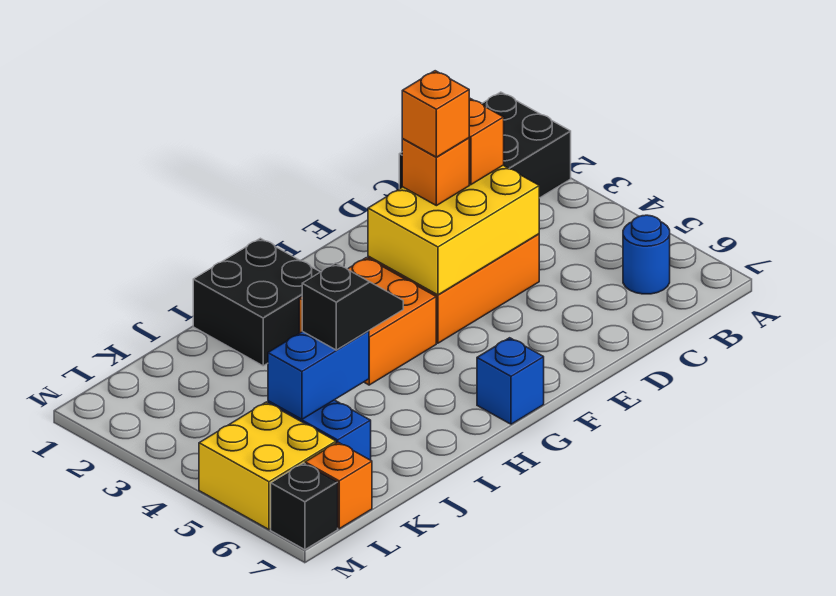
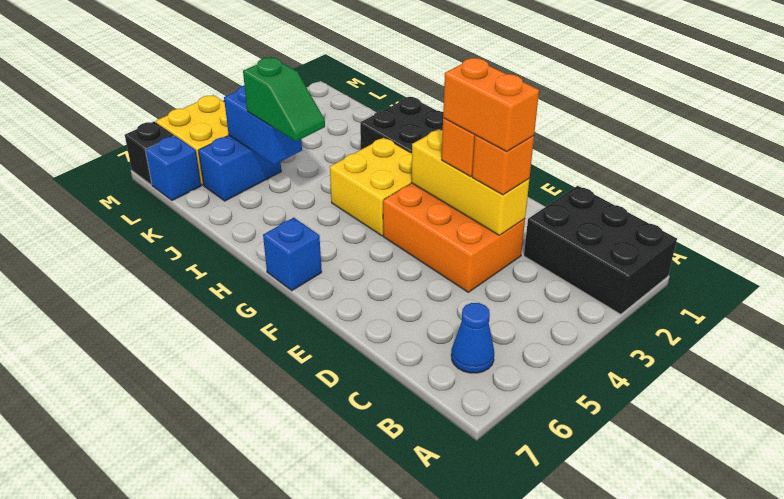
blue round brick B6 level 1 -> blue cone B6 level 1
yellow brick D3:F4 level 2 -> yellow brick D3:F3 level 2
orange brick E3 level 4 -> orange brick D3:E3 level 4
orange brick G3:H4 level 1 -> yellow brick G3:H4 level 1
black slope I5:J5 level 3 top J -> green slope I5:J5 level 3 top J
orange brick L7 level 1 -> blue brick L7 level 1

